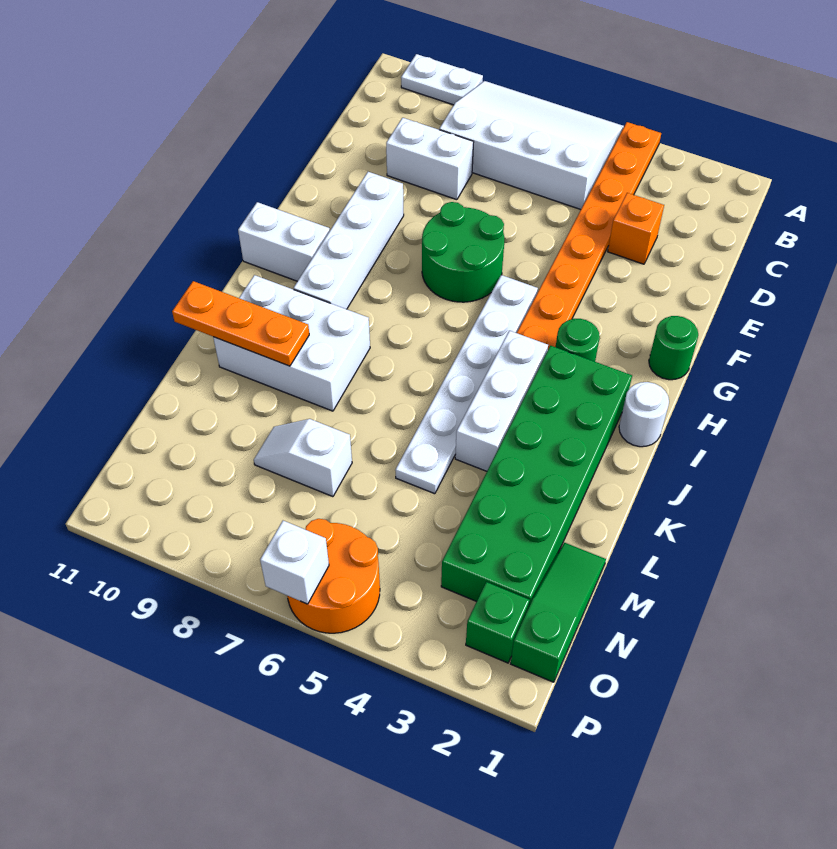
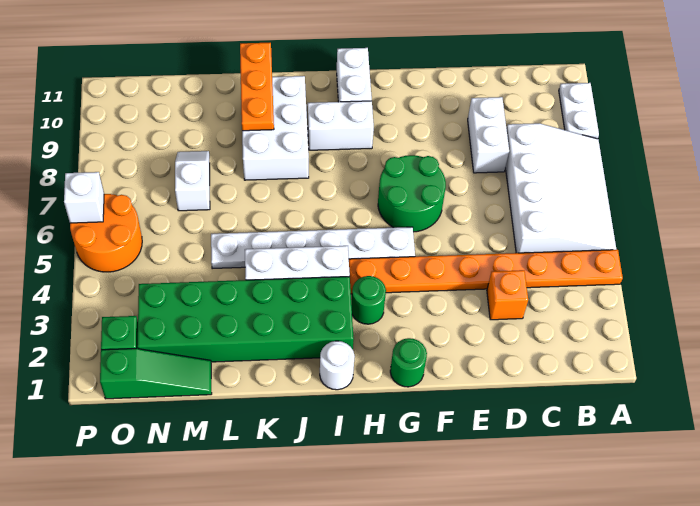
white brick F9:I9 level 1 -> white brick H9:I9 level 1

